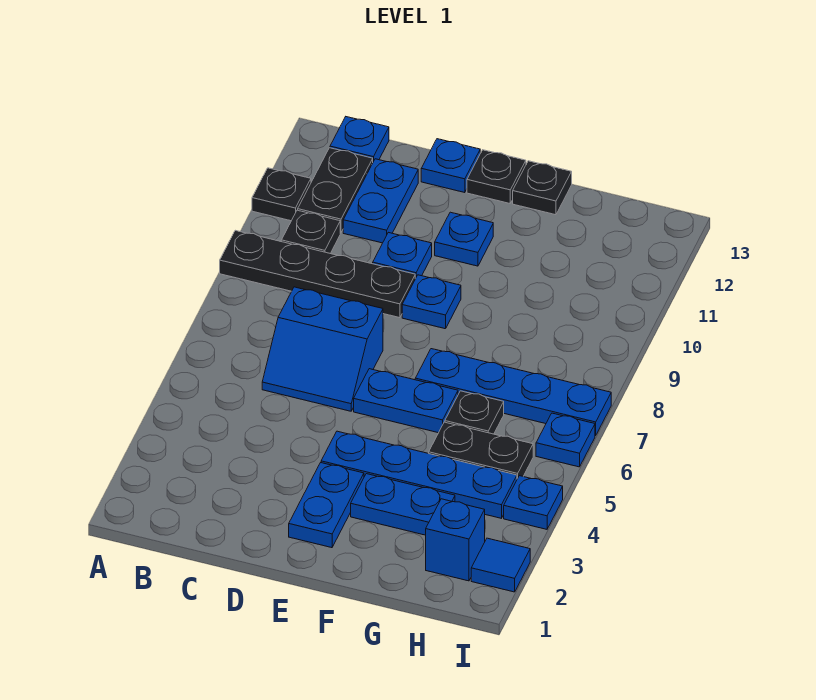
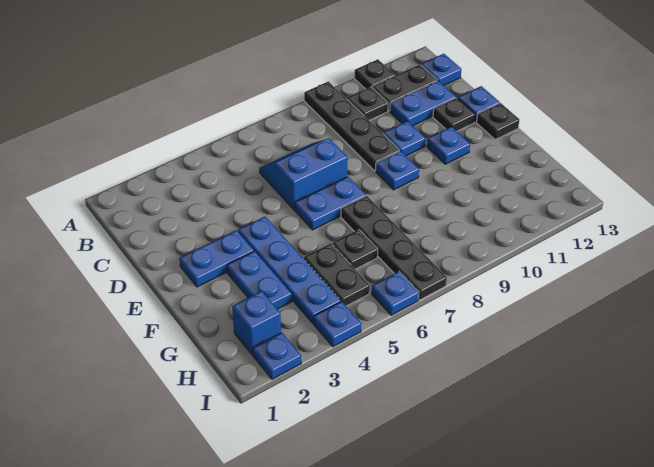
blue slope C6:D7 level 1 top 7 -> blue slope C6:D7 level 1 top D
blue plate E6:F6 level 1 -> blue plate E6:E7 level 1
blue plate F7:I7 level 1 -> black plate F7:I7 level 1
black plate F13 level 1 -> black plate D12 level 1
blue tile I2 level 1 -> blue plate I2 level 1

